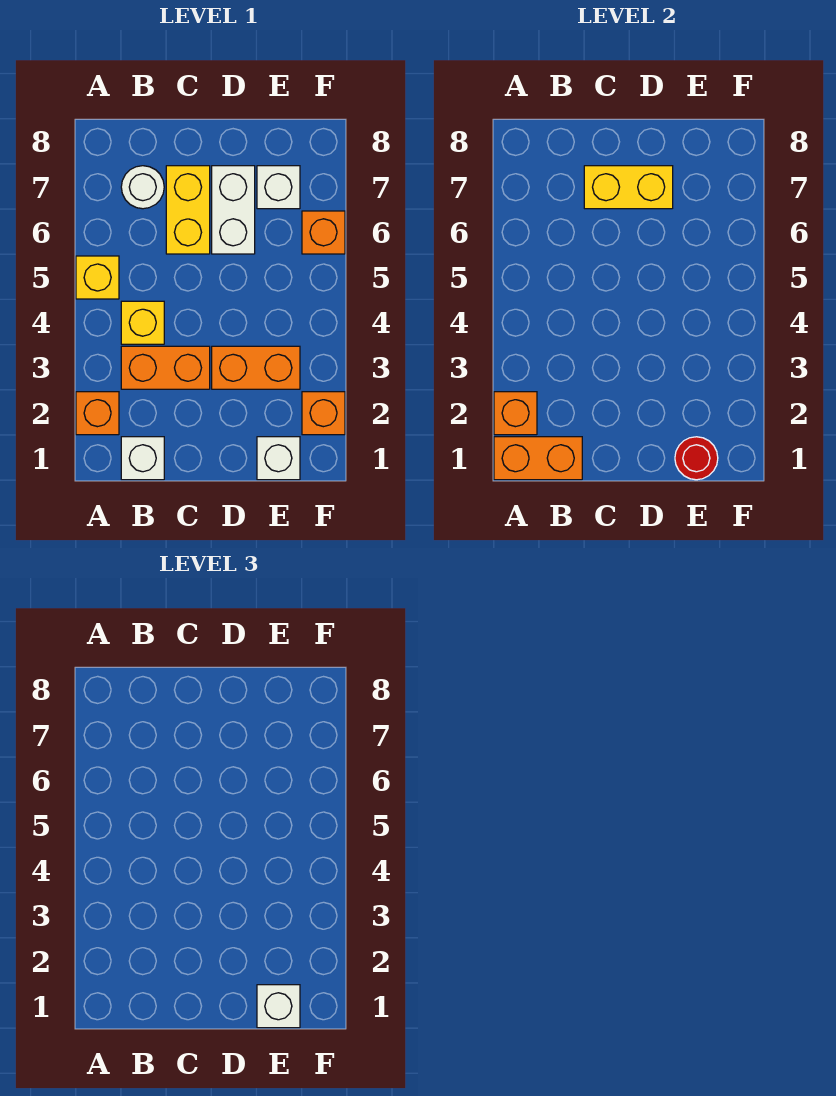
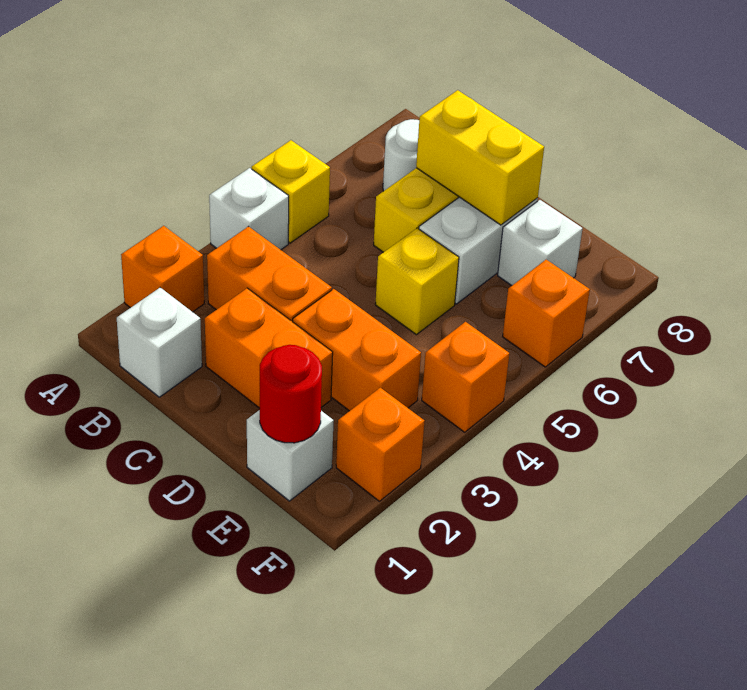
orange brick A1:B1 level 2 -> orange brick C2:D2 level 1
orange brick A2 level 2 -> orange brick F4 level 1
yellow brick B4 level 1 -> yellow brick D5 level 1
white brick E1 level 3 -> white brick A4 level 1

